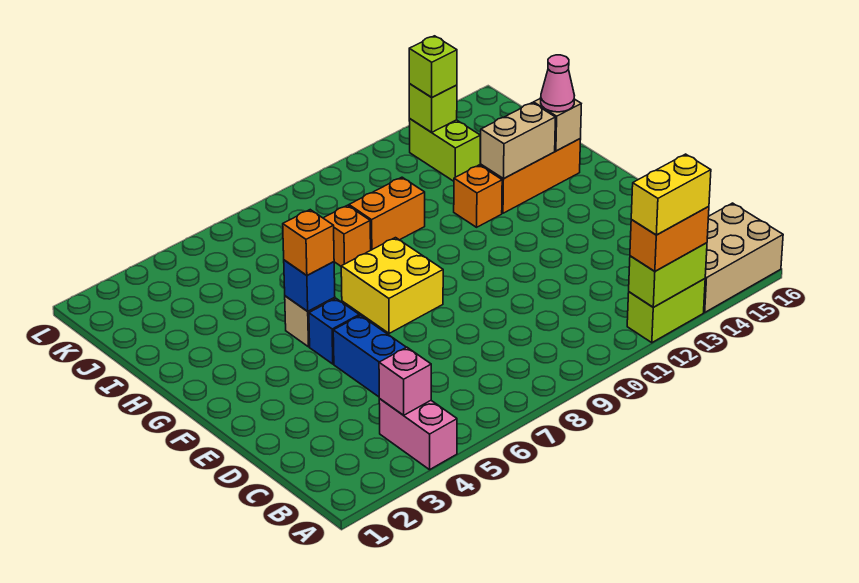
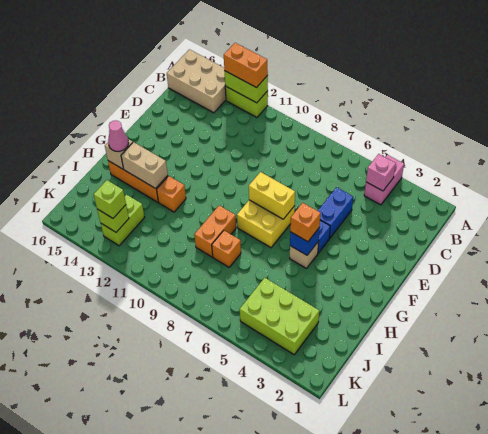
yellow brick A12:A13 level 4 -> yellow brick F7:F8 level 2
orange brick I9:I10 level 1 -> orange brick H9:I9 level 1
none -> lime brick J3:K5 level 1

